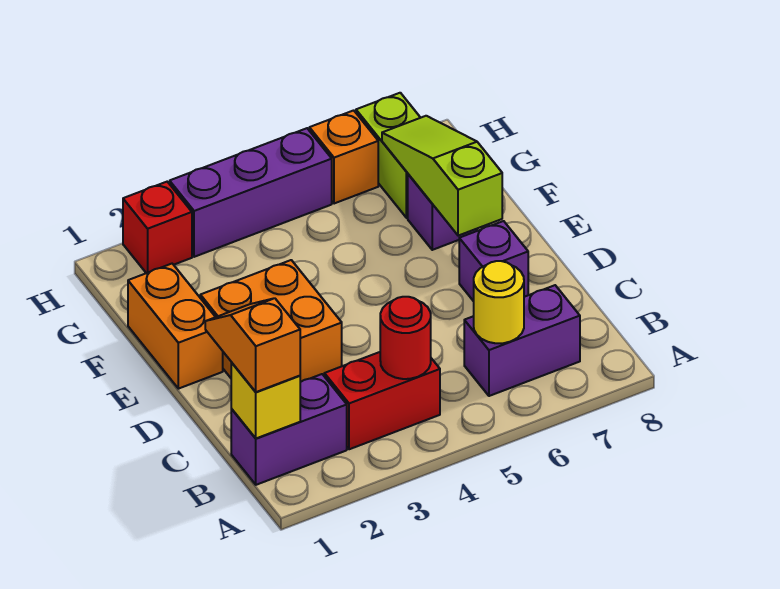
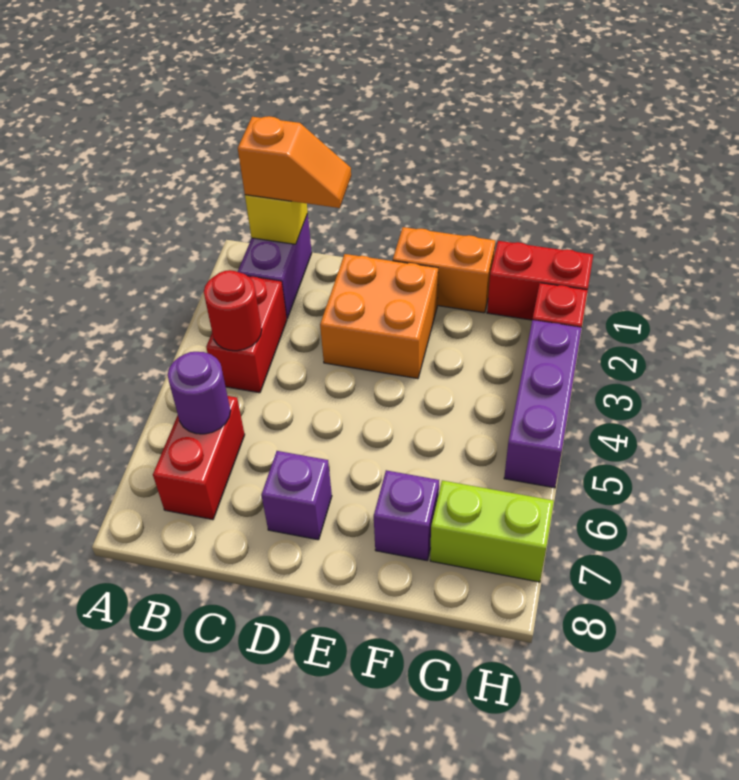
purple brick B6:B7 level 1 -> red brick B6:B7 level 1
yellow round brick B6 level 2 -> purple round brick B6 level 2
lime slope E7:G7 level 2 top E -> none
none -> red brick G1:H1 level 1
orange brick H6 level 1 -> none

